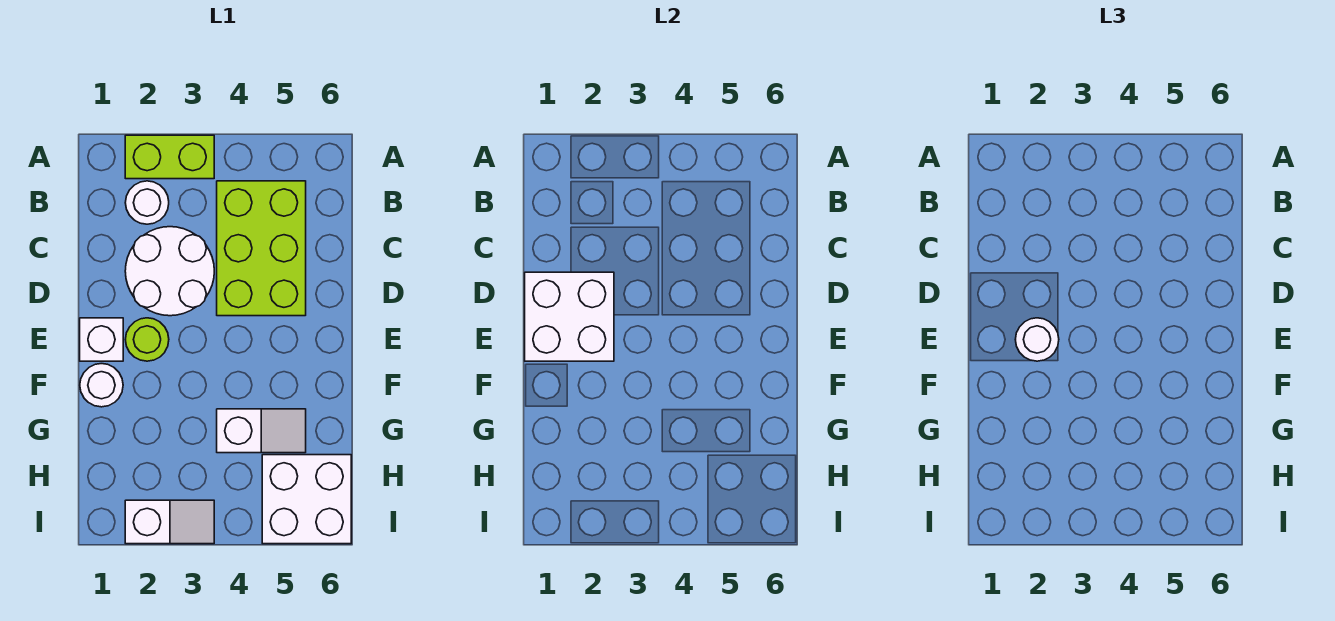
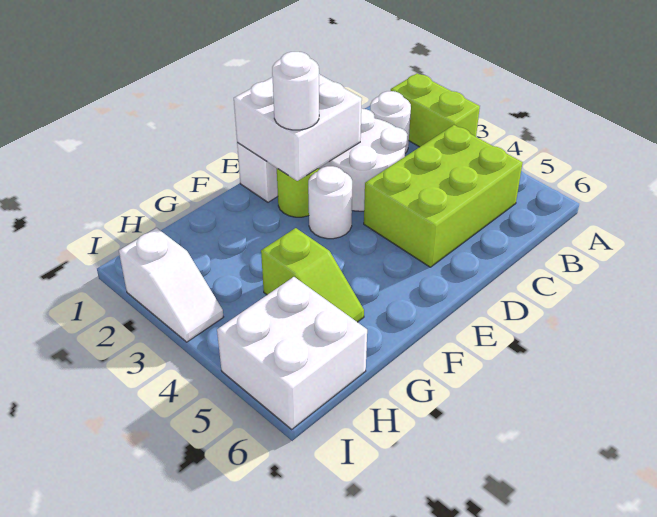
white round brick F1 level 1 -> white round brick E3 level 1
white slope G4:G5 level 1 top 4 -> lime slope G4:G5 level 1 top 4

